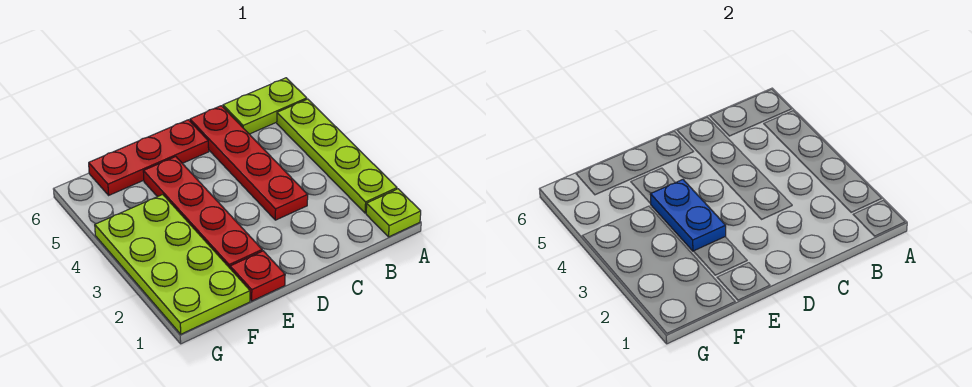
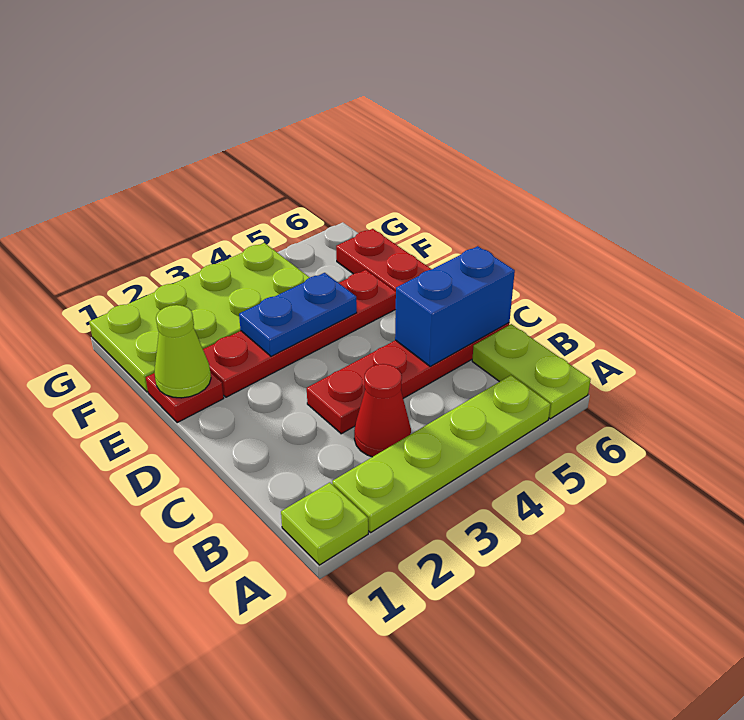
none -> red cone B3 level 1
none -> blue brick C5:C6 level 2
none -> lime cone E1 level 2

